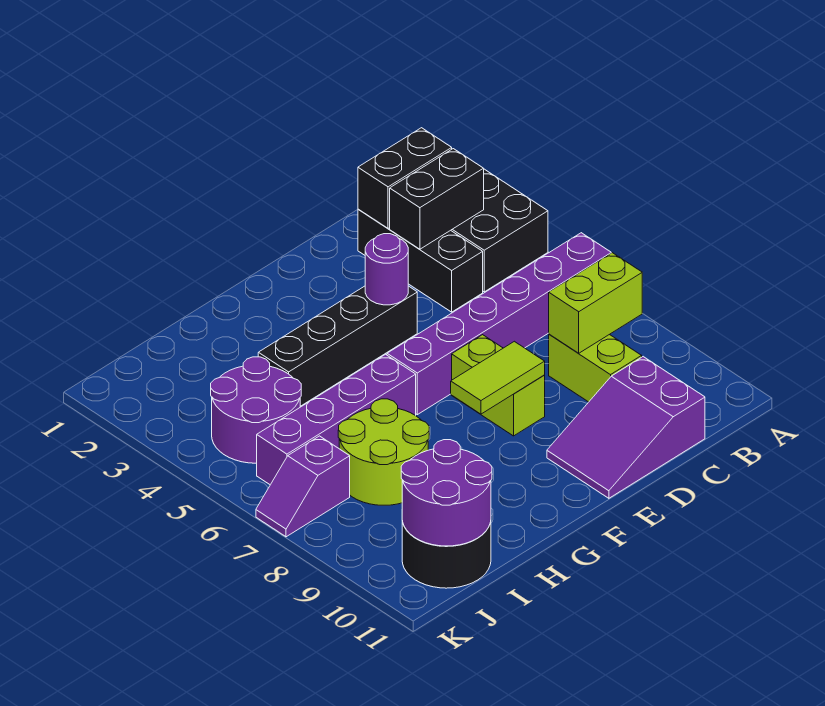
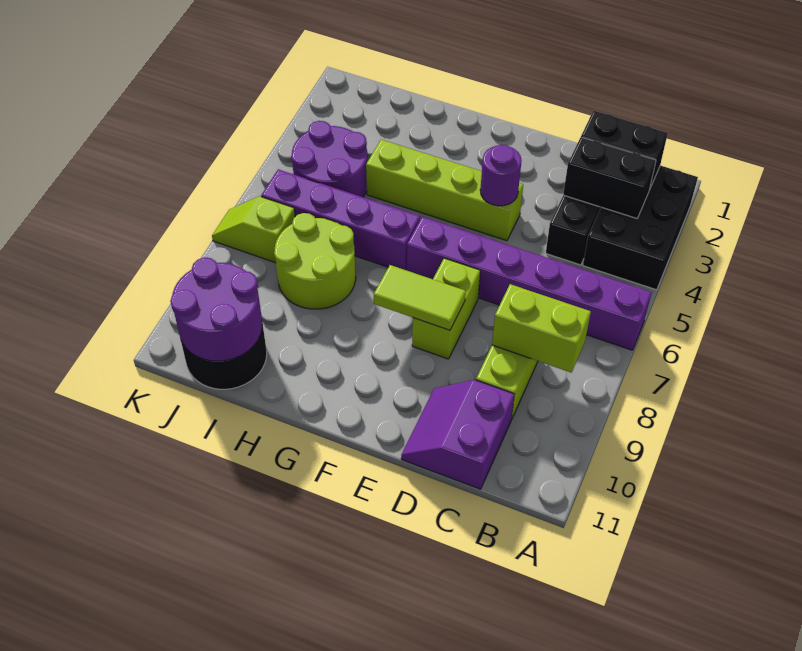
purple slope C10:E11 level 1 top C -> purple slope C10:D11 level 1 top C
black brick E4:H4 level 1 -> lime brick E4:H4 level 1
purple slope J7:K7 level 1 top J -> lime slope J7:K7 level 1 top J

